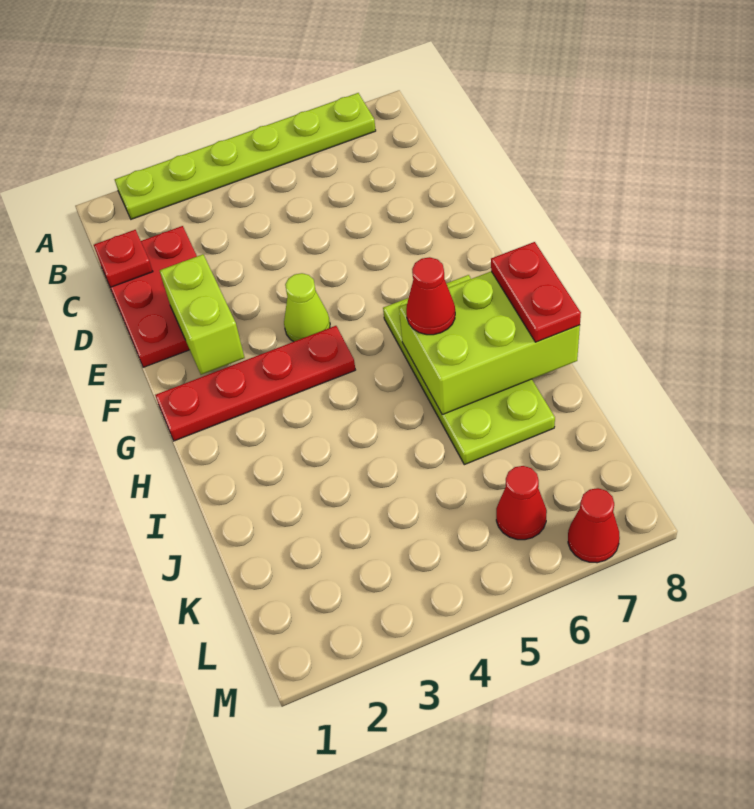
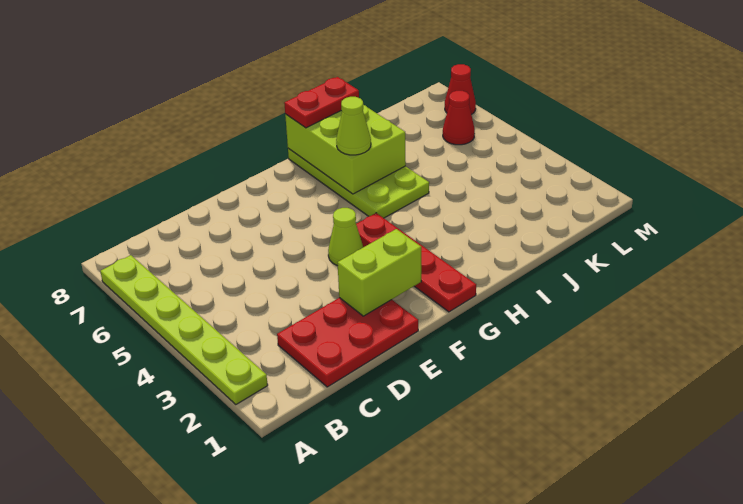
red plate C1 level 2 -> none
lime plate G6:J7 level 1 -> lime plate H5:I8 level 1
red cone H6 level 3 -> lime cone H6 level 3

